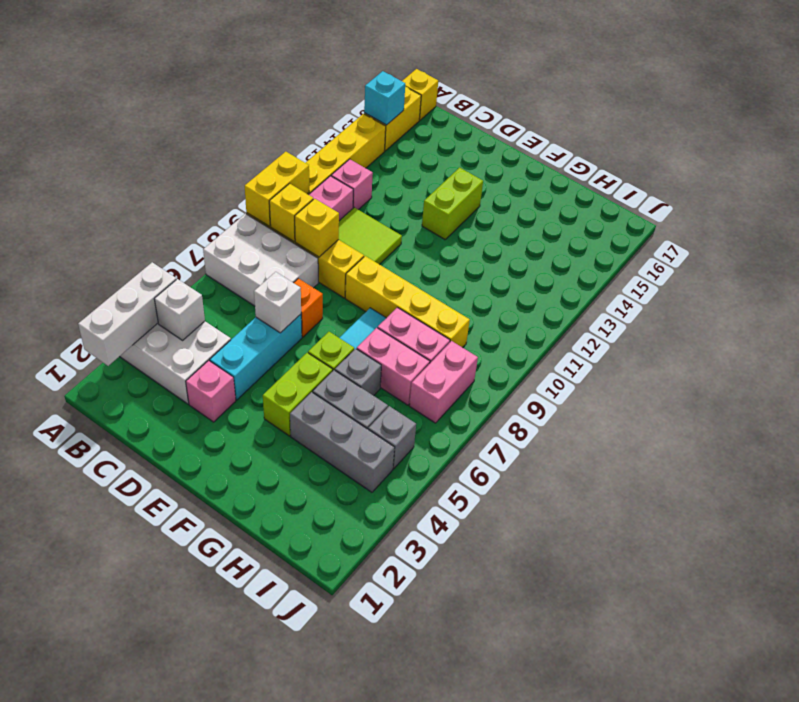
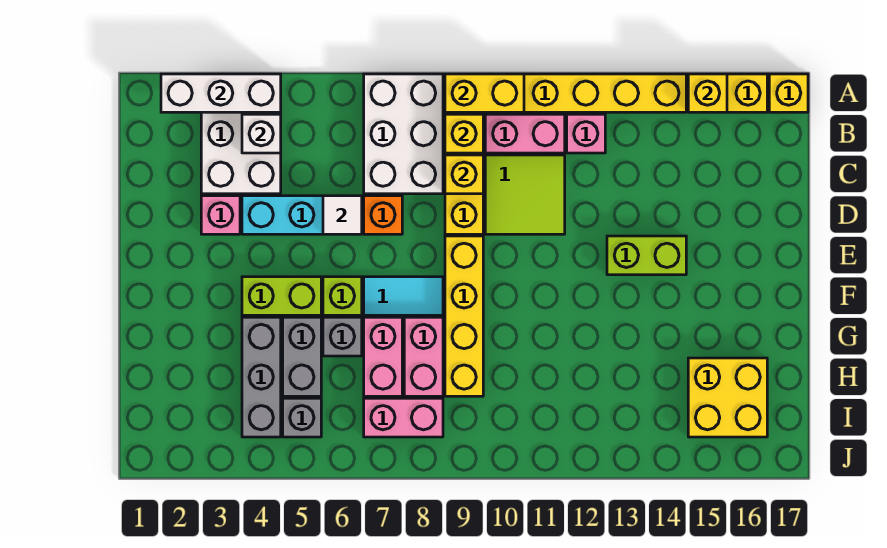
cyan brick A15 level 2 -> yellow brick A15 level 2
white brick D6 level 2 -> white tile D6 level 2
none -> yellow brick H15:I16 level 1

